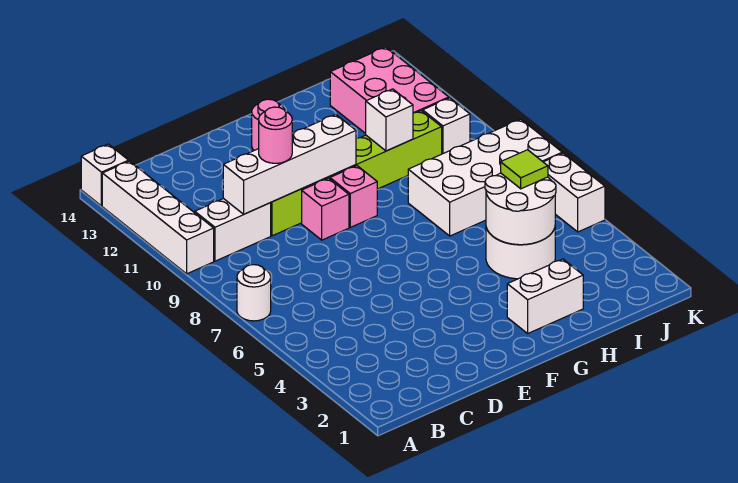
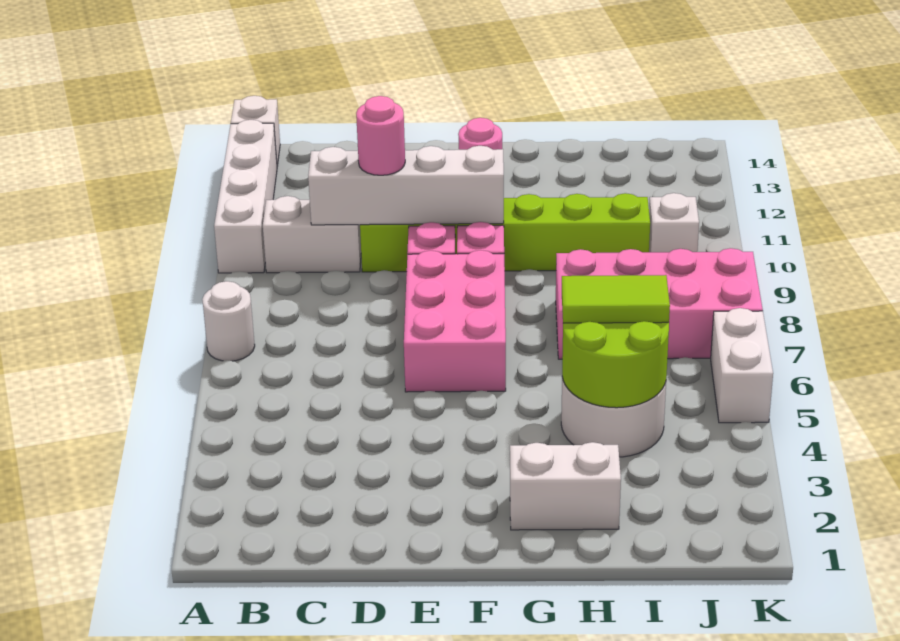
white round brick H4:I5 level 2 -> lime round brick H4:I5 level 2
white brick H7:K8 level 1 -> pink brick H7:K8 level 1
white brick H10 level 2 -> none
lime tile I5 level 3 -> lime tile H5:I5 level 3
pink brick I11:J13 level 1 -> pink brick E6:F8 level 1

